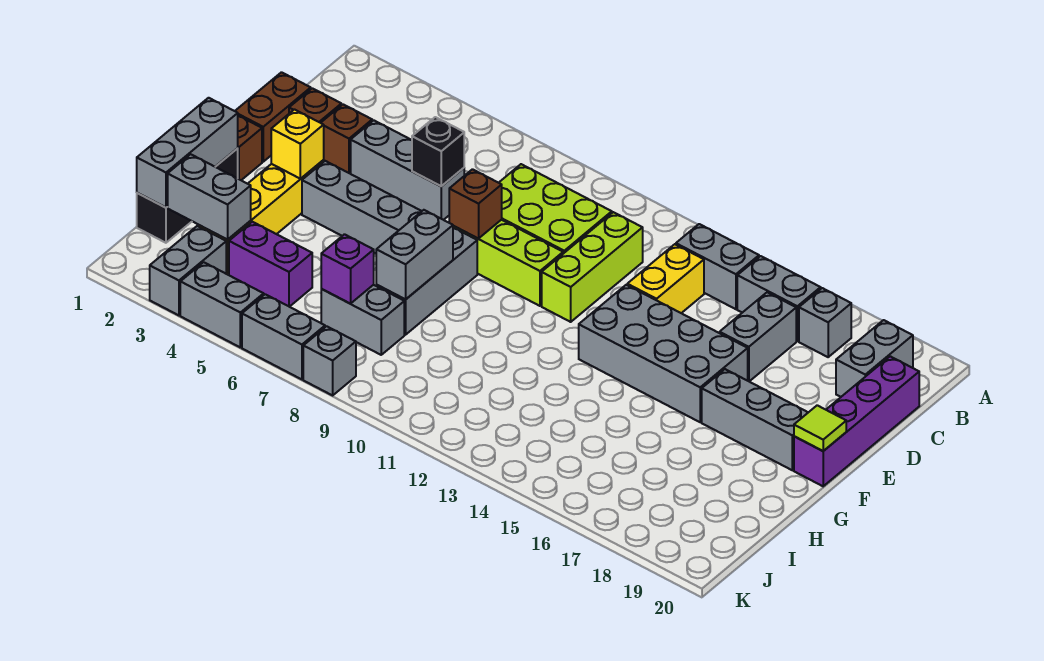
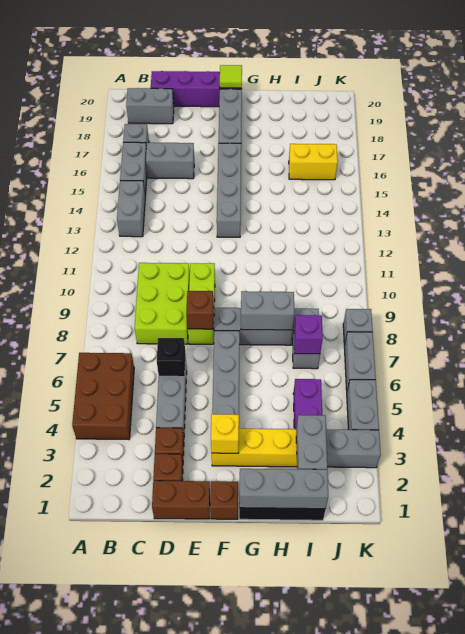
none -> brown brick A4:B6 level 1
lime brick C11:E11 level 1 -> none
yellow brick C13:D13 level 1 -> yellow brick I16:J16 level 1
grey brick E13:F16 level 1 -> grey brick F13:F16 level 1

